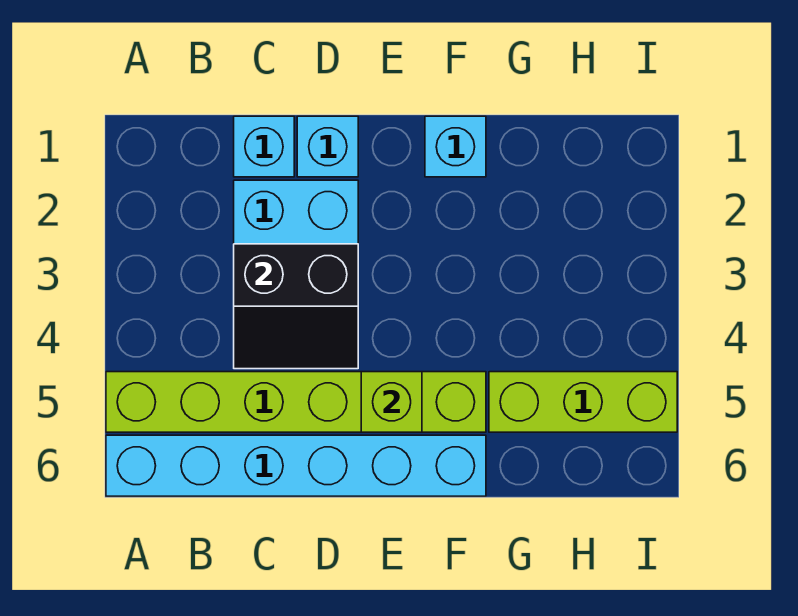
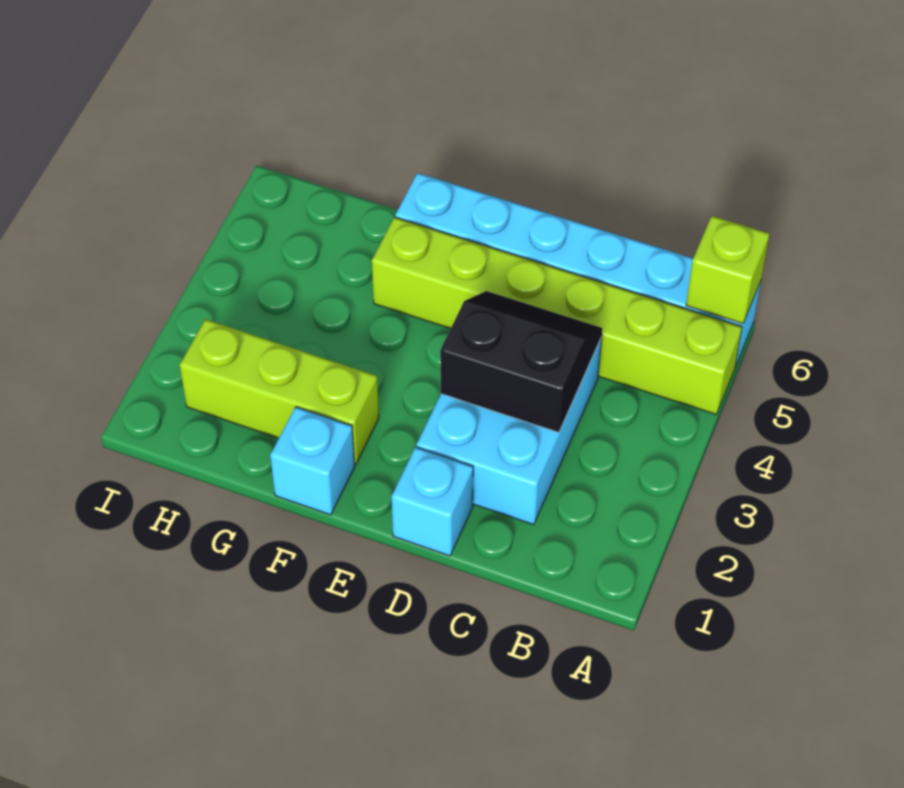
cyan brick C1 level 1 -> none
lime brick E5 level 2 -> lime brick A6 level 2
lime brick G5:I5 level 1 -> lime brick F2:H2 level 1

